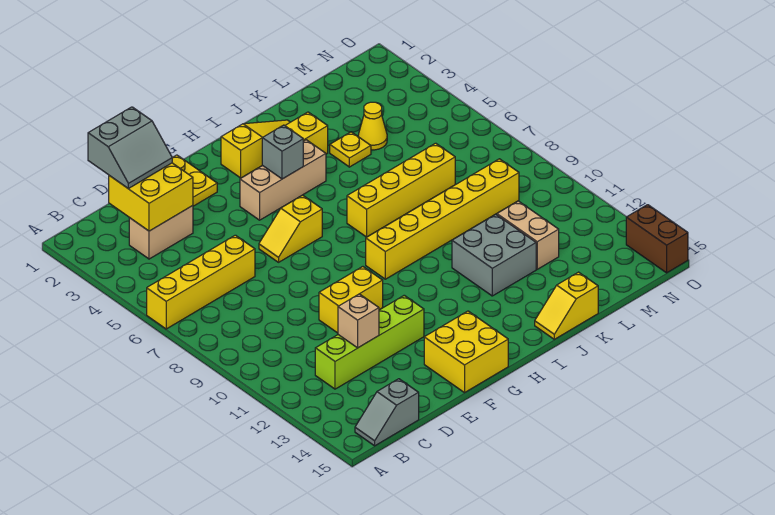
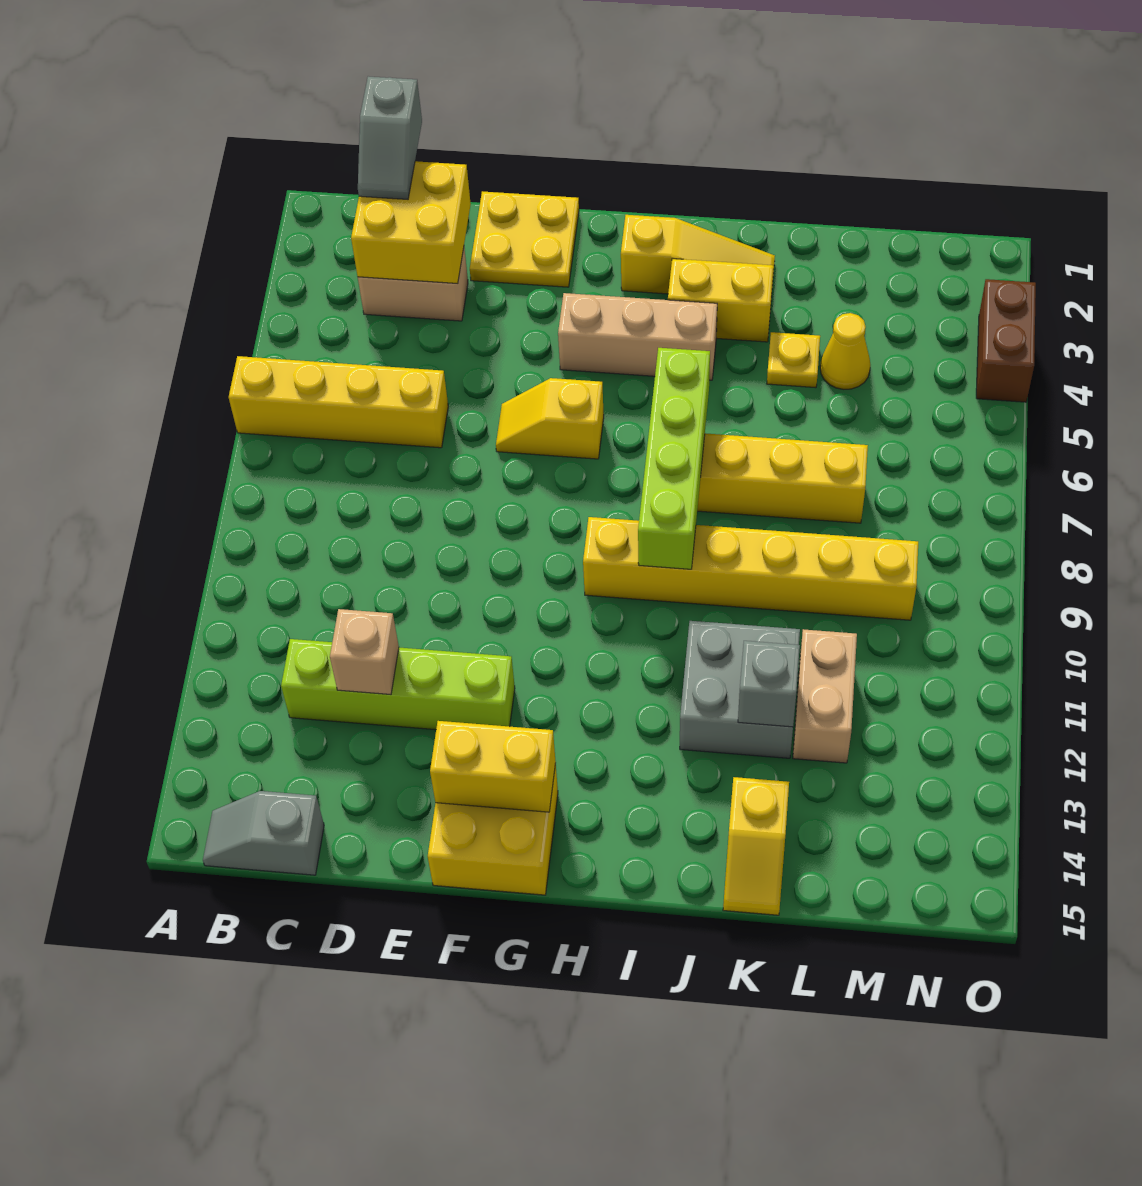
grey slope C1:D2 level 3 top 1 -> grey slope C1:C2 level 3 top 1
yellow brick E10:F10 level 1 -> yellow brick F14:G14 level 2
grey brick H4 level 2 -> grey brick K12 level 2
none -> lime brick I6:I9 level 2
yellow slope J15:K15 level 1 top K -> yellow slope K14:K15 level 1 top 14
brown brick O14:O15 level 1 -> brown brick O3:O4 level 1

